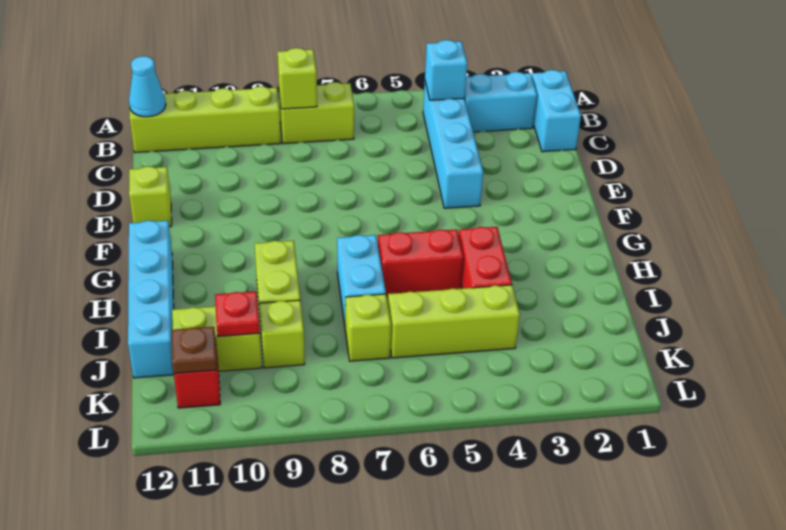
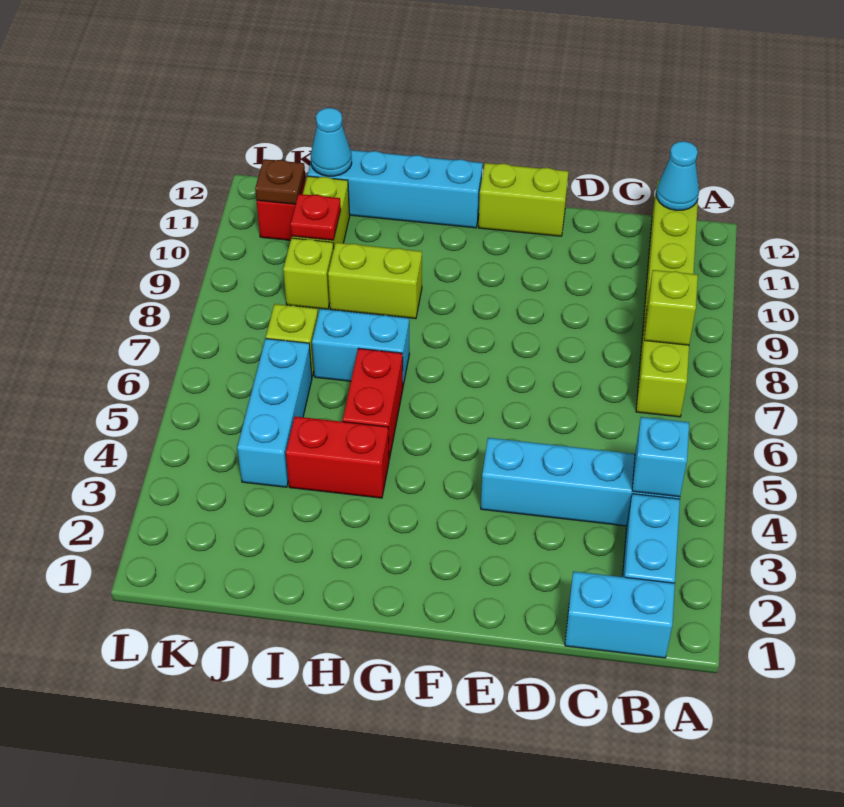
lime brick E12 level 1 -> lime brick E12:F12 level 1
lime brick J4:J6 level 1 -> cyan brick J4:J6 level 1
none -> cyan cone J12 level 2

